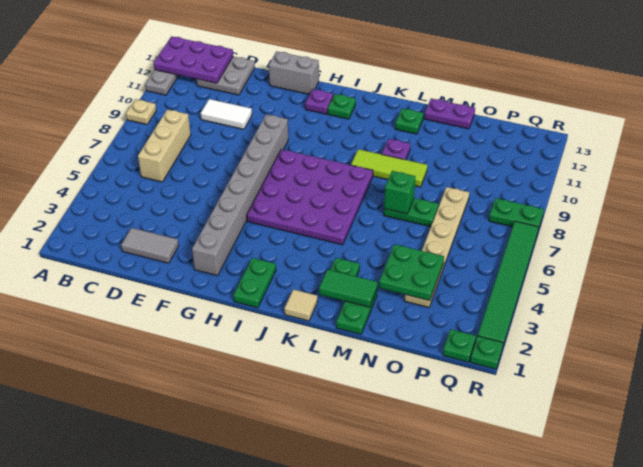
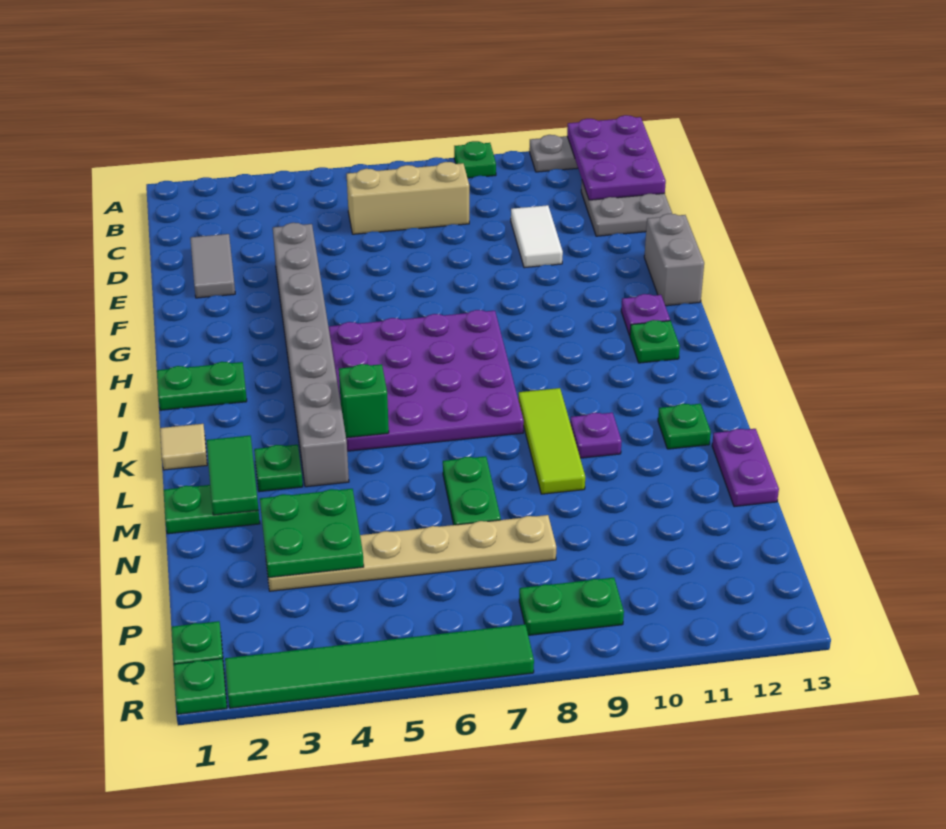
tan plate A9 level 1 -> green plate A9 level 1
grey brick G2:G9 level 1 -> grey brick E4:L4 level 1
green brick M7 level 2 -> green brick K5 level 2
green plate Q8:R8 level 1 -> green plate Q8:Q9 level 1

